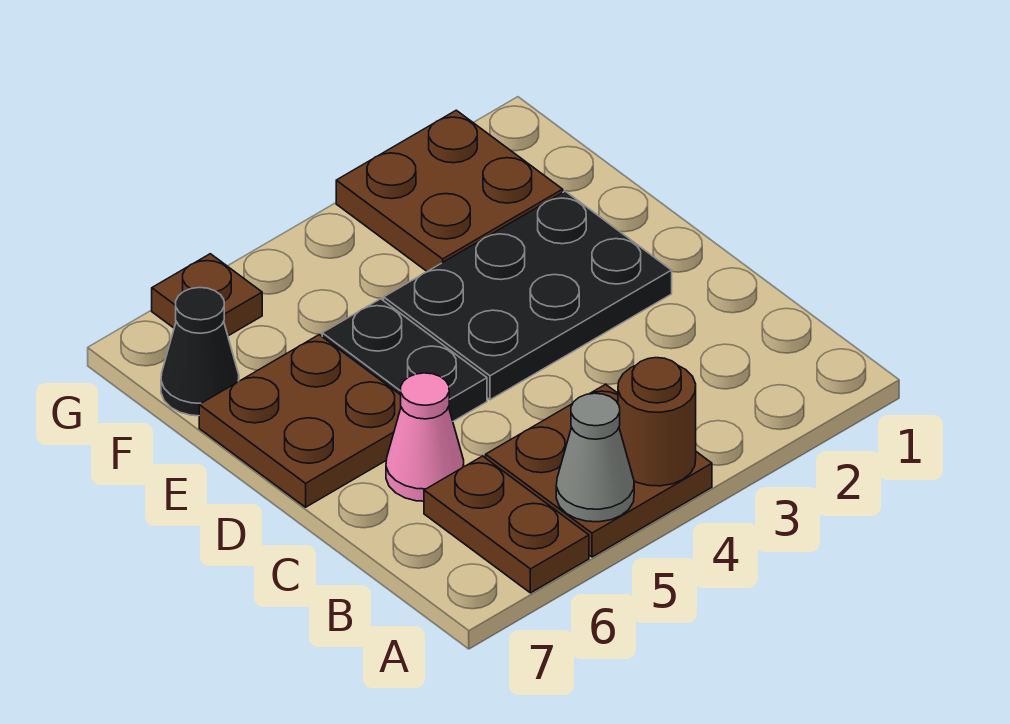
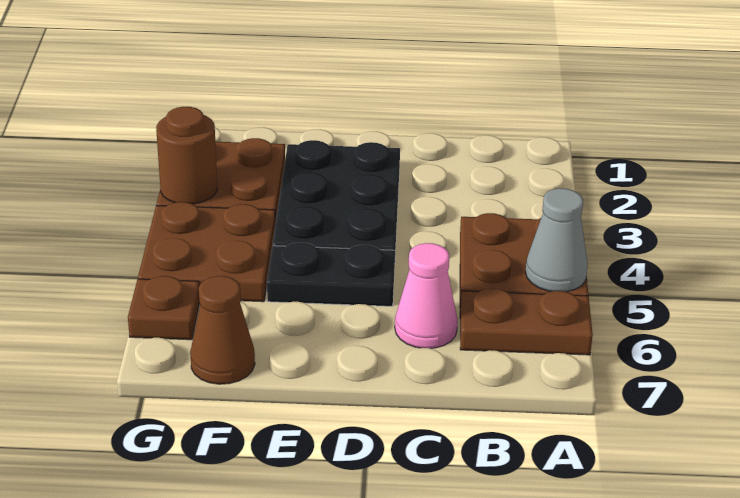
brown round brick A4 level 2 -> brown round brick G3 level 2
brown plate D6:E7 level 1 -> brown plate F4:G5 level 1
black cone F7 level 1 -> brown cone F7 level 1

